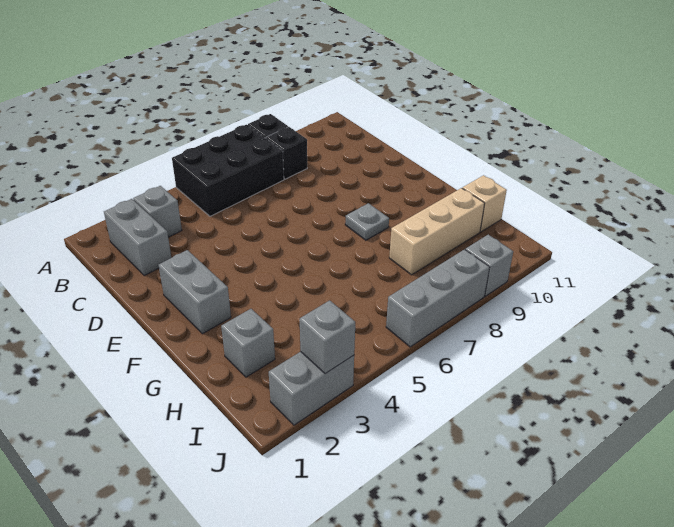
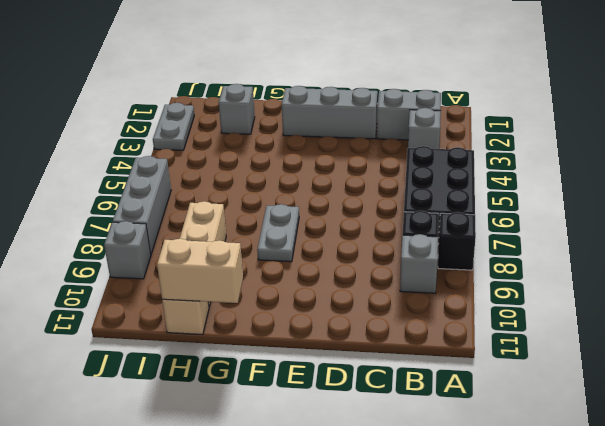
grey brick E2:F2 level 1 -> grey brick D2:F2 level 1
grey plate F8 level 1 -> grey plate F7:F8 level 1
none -> tan brick G11:H11 level 2
grey brick J2:J3 level 1 -> grey plate J2:J3 level 1
grey brick J3 level 2 -> grey brick B9 level 1

